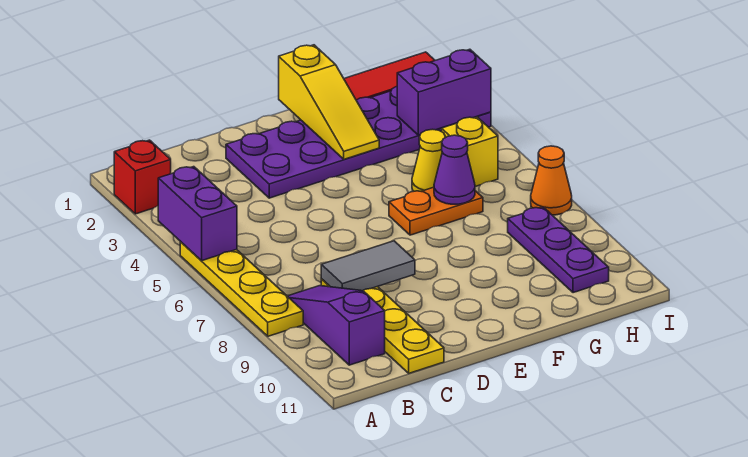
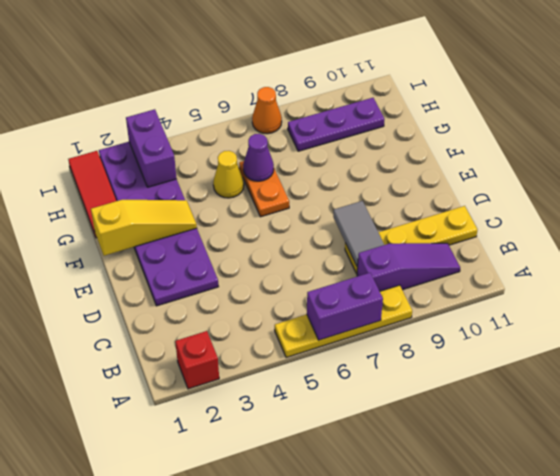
purple brick A4:A5 level 2 -> purple brick A6:A7 level 2
purple slope B8:B10 level 1 top 10 -> purple slope B8:B10 level 1 top 8
yellow brick H5 level 1 -> none

